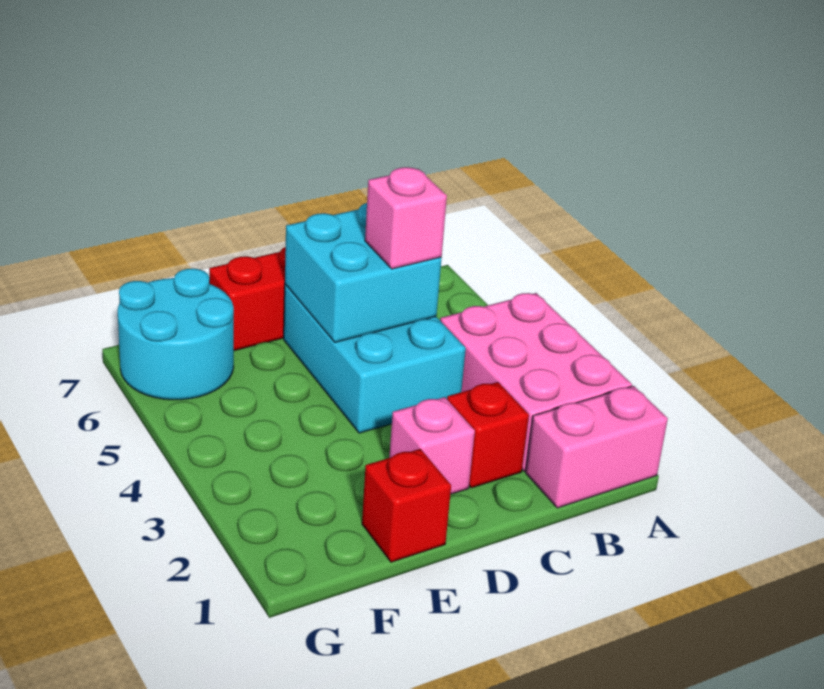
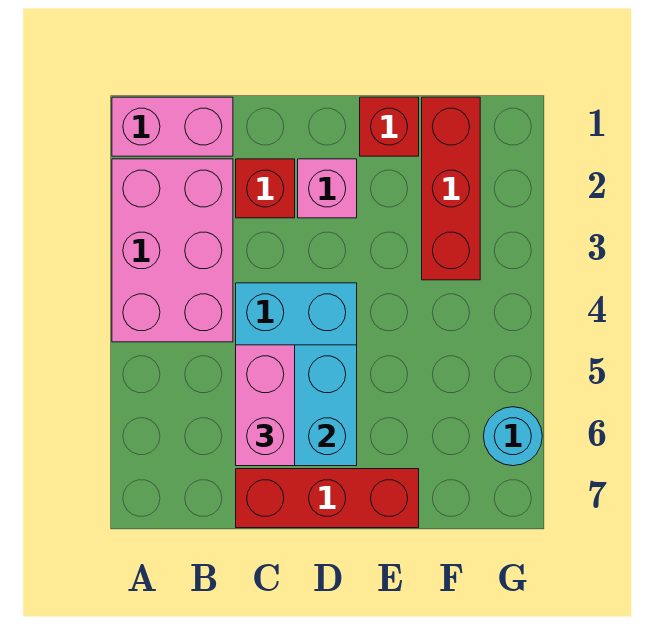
pink brick C5 level 3 -> pink brick C5:C6 level 3
none -> red brick F1:F3 level 1
cyan round brick F6:G7 level 1 -> cyan round brick G6 level 1

